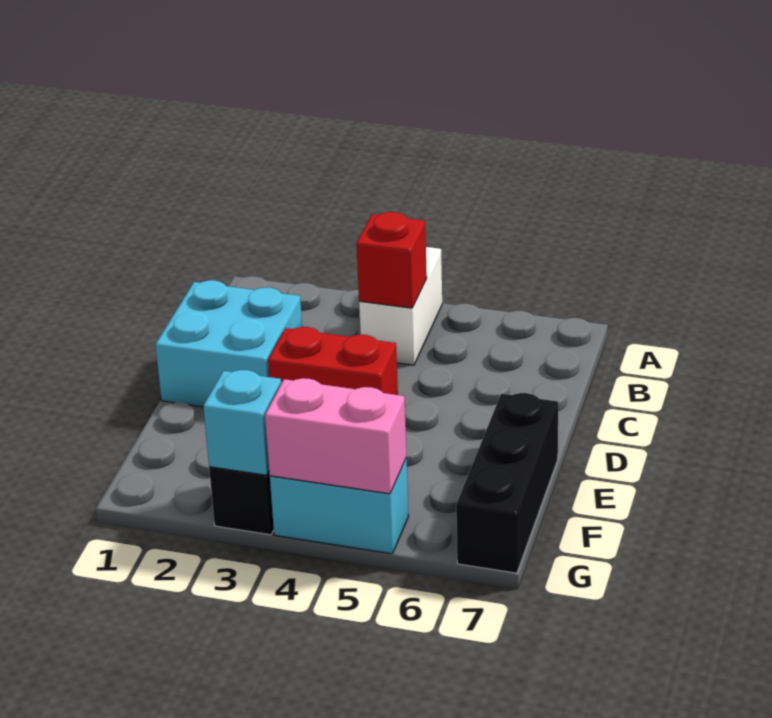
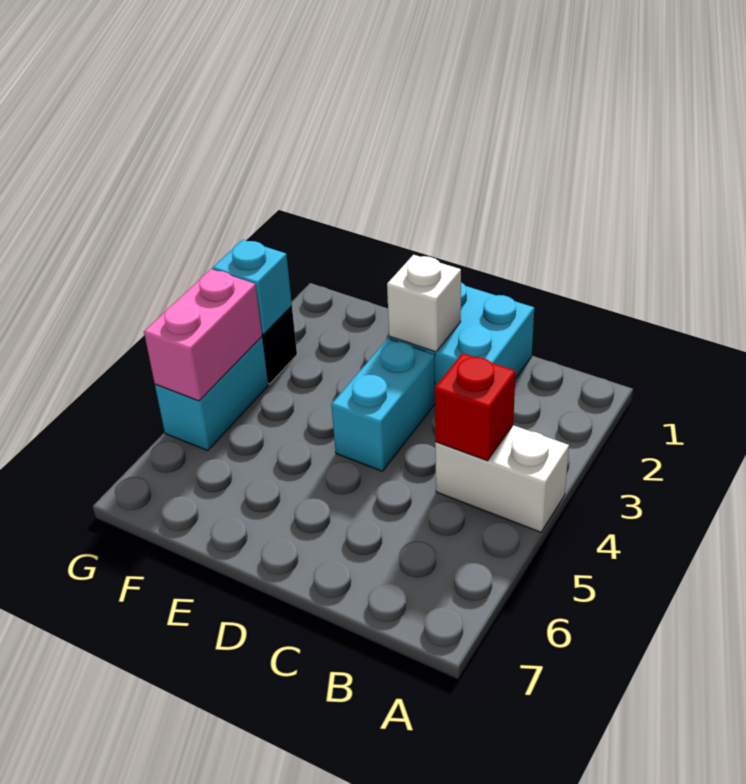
none -> white brick D2 level 2
red brick D3:D4 level 1 -> cyan brick D3:D4 level 1
black brick E7:G7 level 1 -> none

